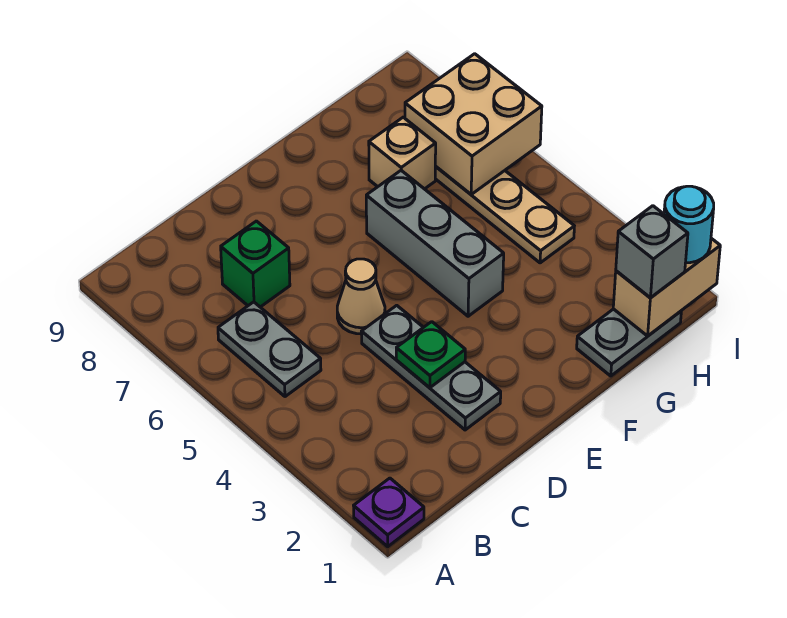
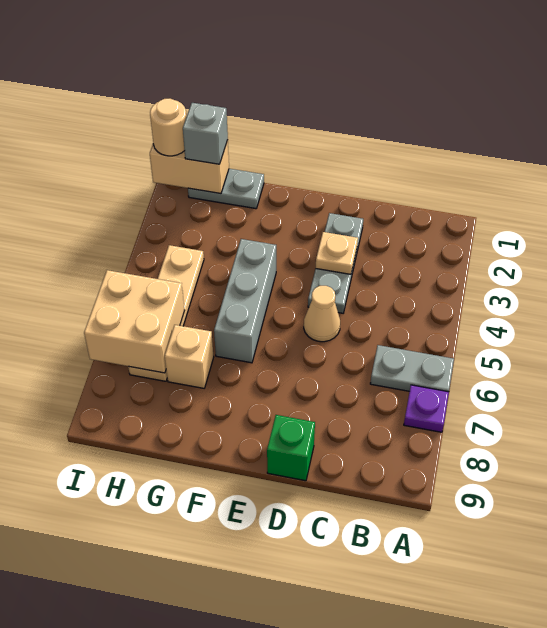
purple plate A1 level 1 -> purple plate A7 level 1
grey plate B5:B6 level 1 -> grey plate A6:B6 level 1
green brick C7 level 1 -> green brick D9 level 1
green plate D3 level 2 -> tan plate D3 level 2
cyan round brick I1 level 3 -> tan round brick I1 level 3

